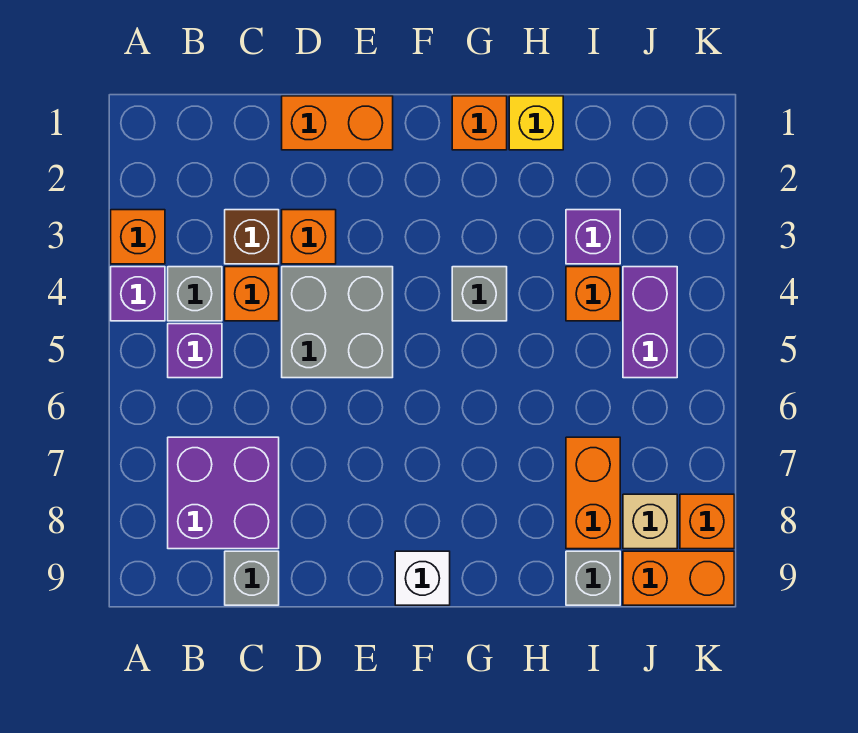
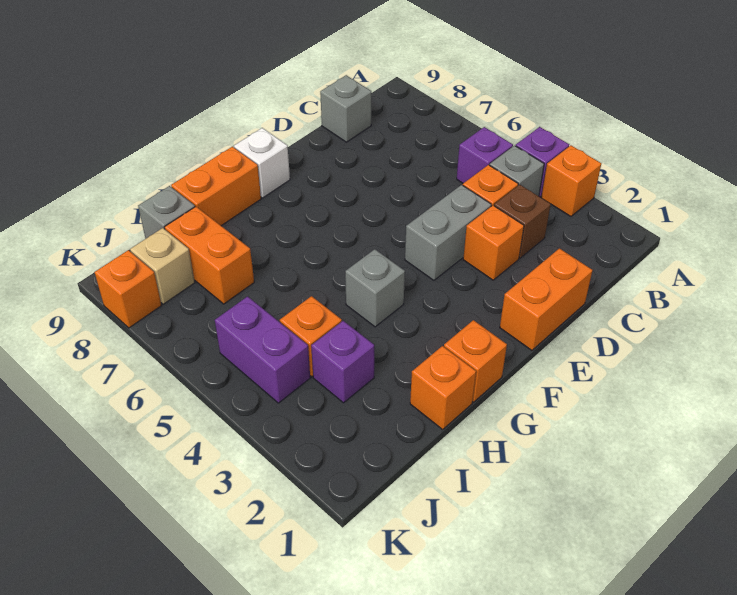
purple brick B7:C8 level 1 -> none
grey brick D4:E5 level 1 -> grey brick D4:E4 level 1
yellow brick H1 level 1 -> orange brick H1 level 1
orange brick J9:K9 level 1 -> orange brick G9:H9 level 1

